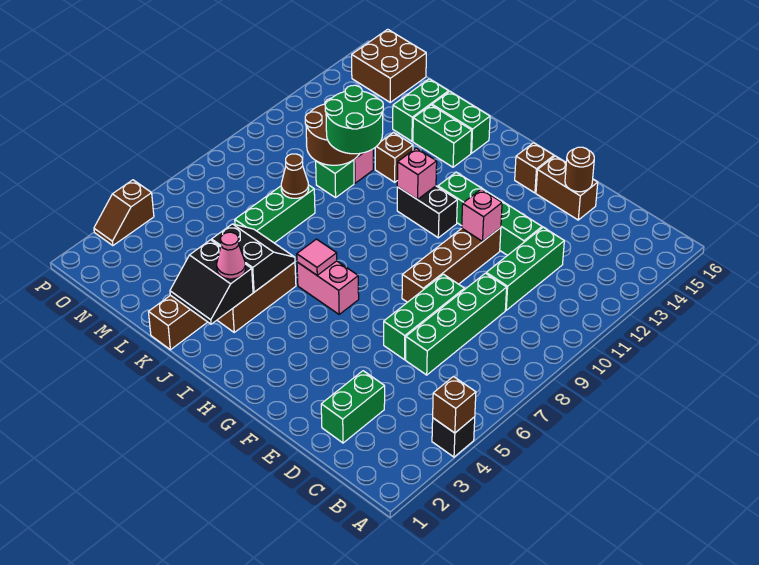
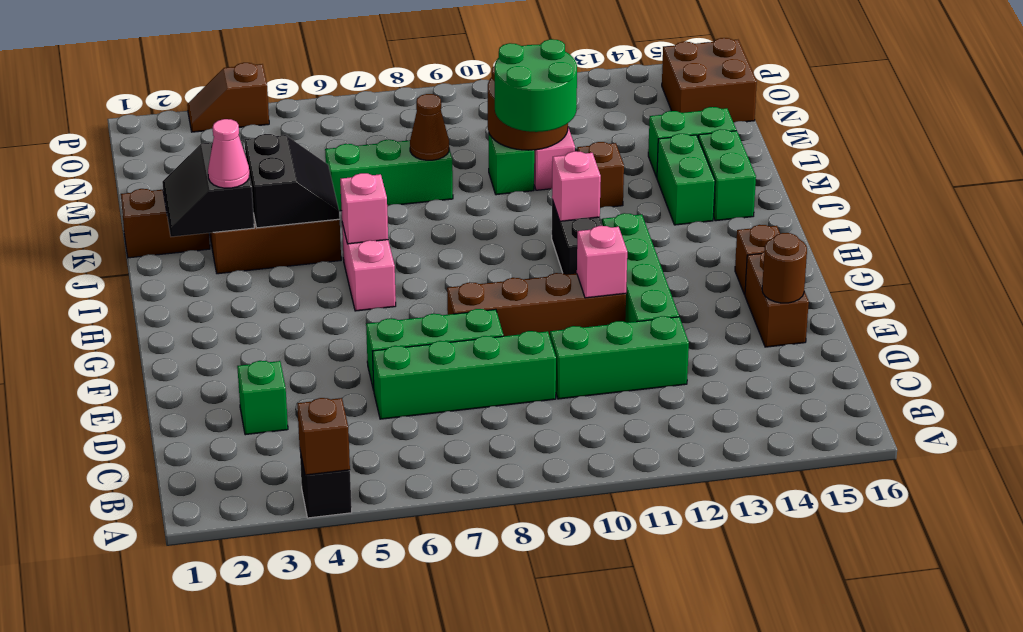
green brick D2:D3 level 1 -> green brick D3 level 1
pink tile I6 level 2 -> pink brick I6 level 2

